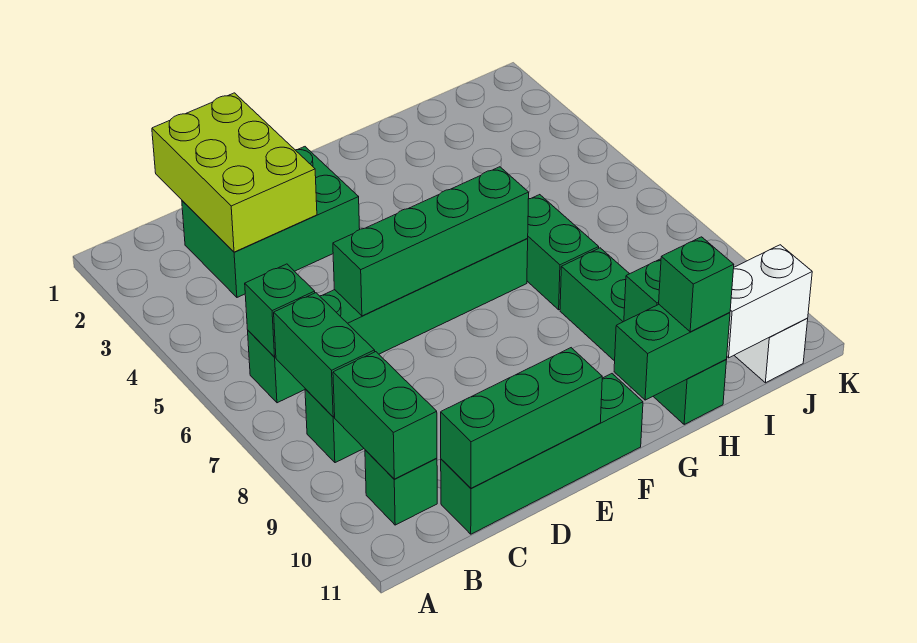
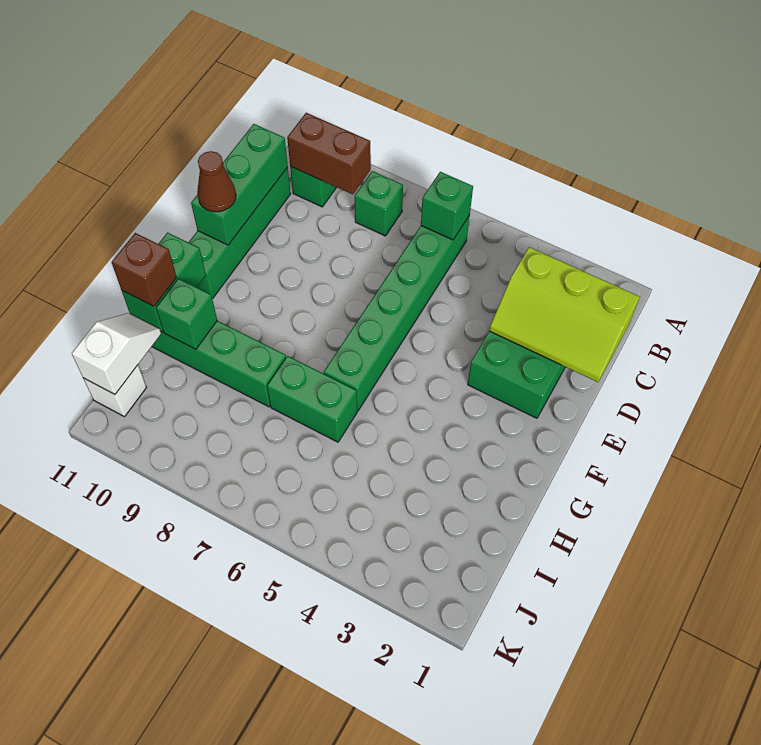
green brick B7:B8 level 2 -> none
green brick B9:B10 level 2 -> brown brick B9:B10 level 2
lime brick C1:D3 level 2 -> lime slope C1:D3 level 2 top C
green brick D6:G6 level 2 -> none
none -> brown cone E11 level 3
green brick H11 level 3 -> brown brick H11 level 3
white brick I11:J11 level 2 -> white slope I11:J11 level 2 top J

